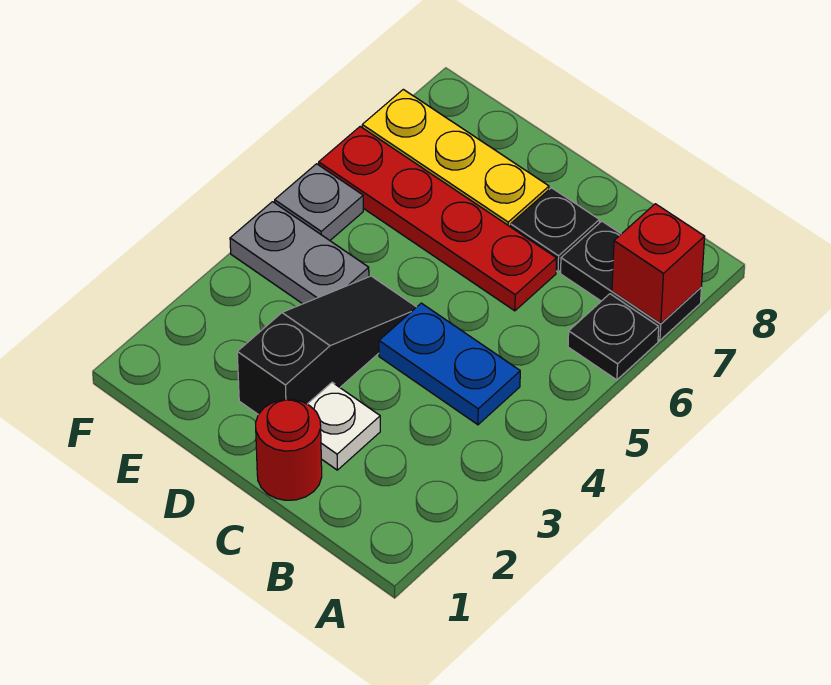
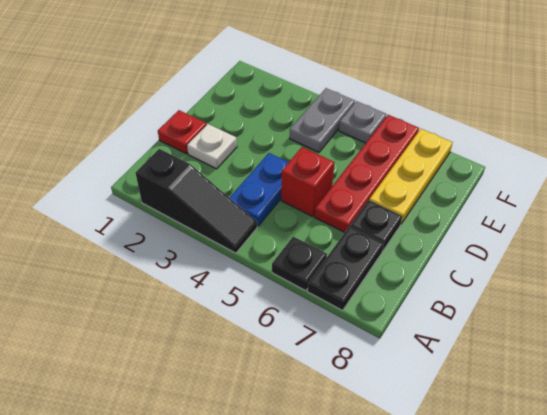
red brick A7 level 2 -> red brick C5 level 1
red round brick C1 level 1 -> red plate C1 level 1
black slope D2:D4 level 1 top 2 -> black slope A2:A4 level 1 top 2

